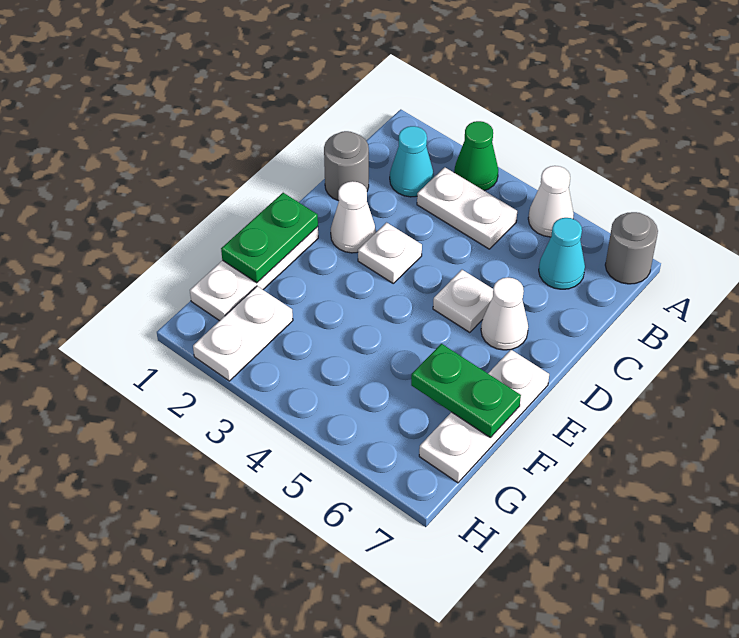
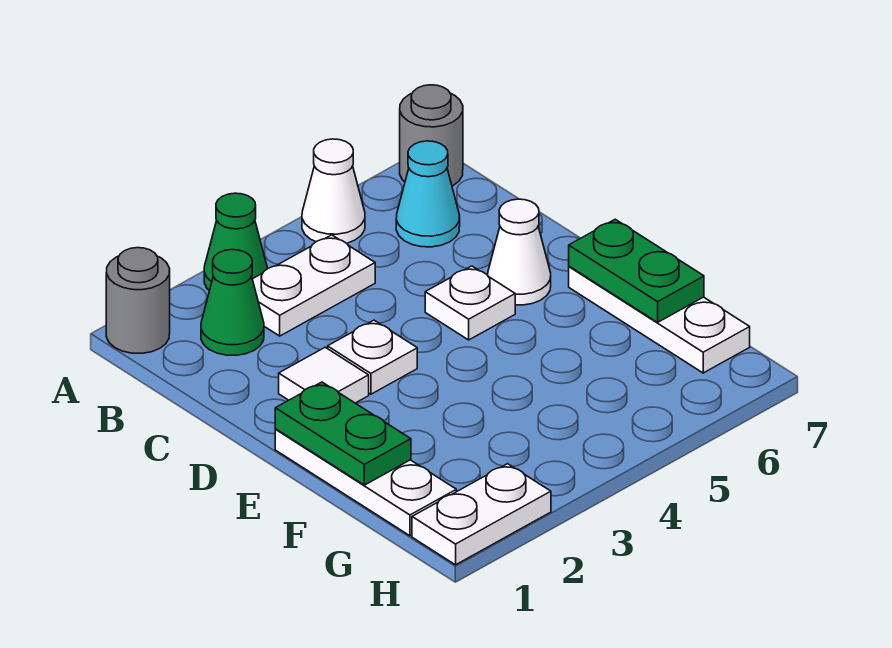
cyan cone B2 level 1 -> green cone B2 level 1
grey round brick C1 level 1 -> grey round brick A1 level 1
white cone D2 level 1 -> white tile D2 level 1
green plate F6:F7 level 2 -> green plate E7:F7 level 2
white plate G2:H2 level 1 -> white plate H1:H2 level 1

